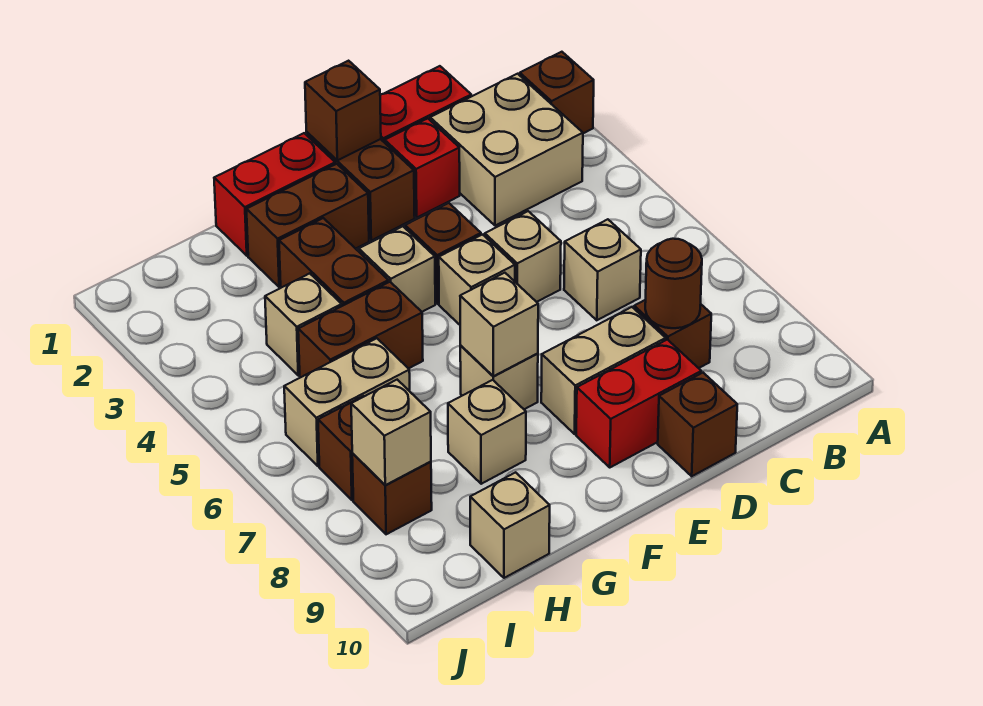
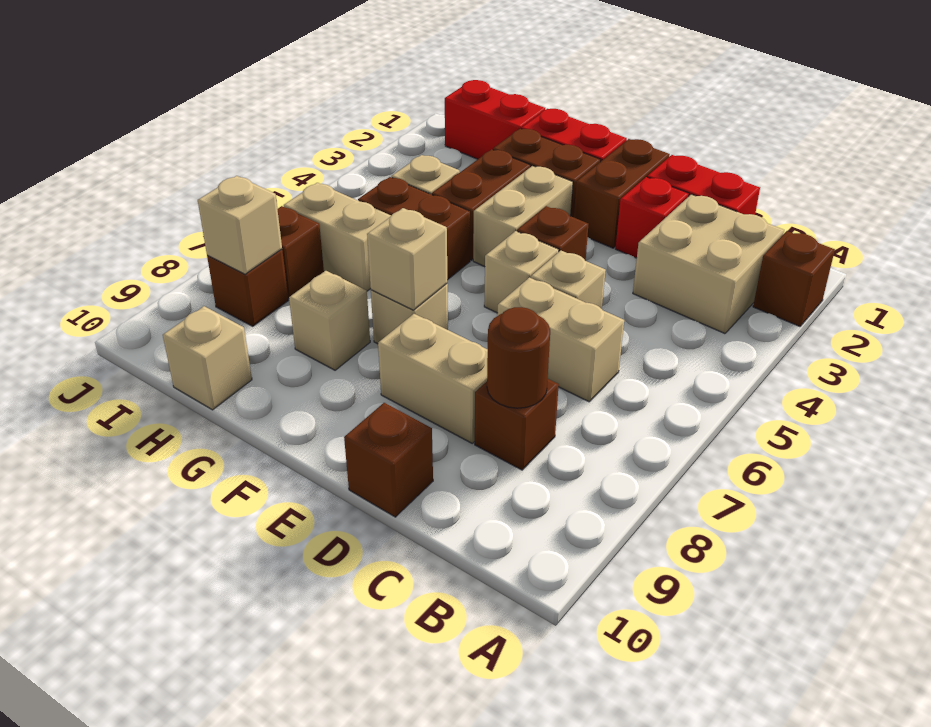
tan brick C6 level 1 -> tan brick C6:D6 level 1
red brick D9:E9 level 1 -> red brick H1:I1 level 1
brown brick E1 level 2 -> none
tan brick F4 level 1 -> tan brick F3:F4 level 1

